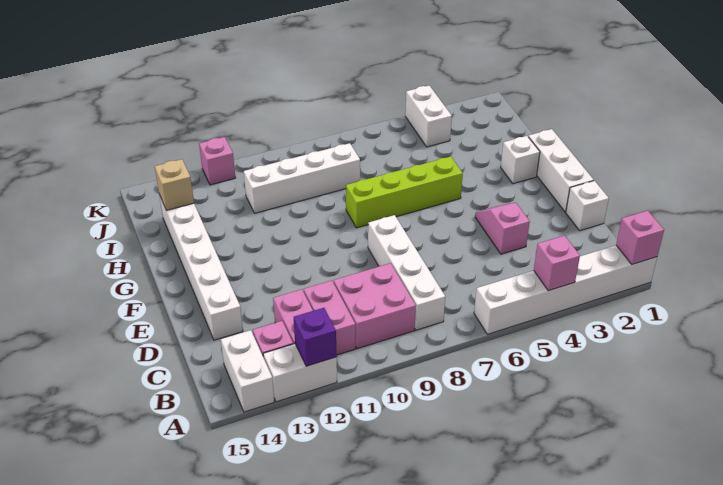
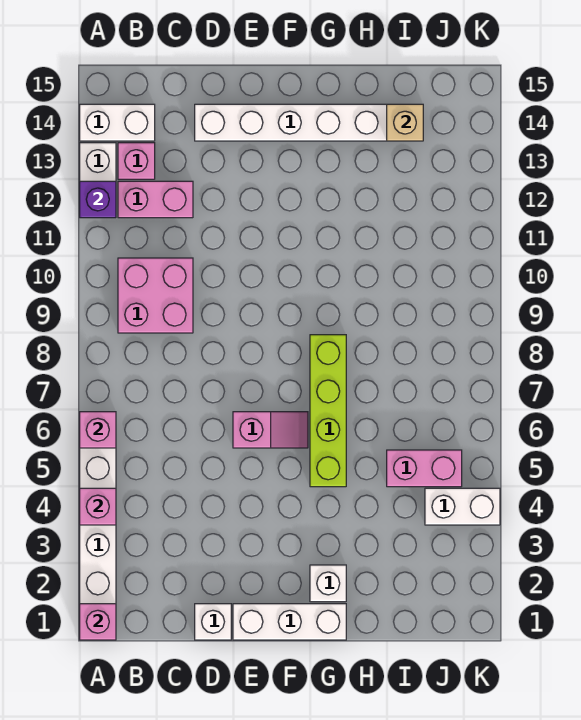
white brick B8:E8 level 1 -> none
pink brick B11:C11 level 1 -> pink brick I5:J5 level 1
pink slope D4:E4 level 1 top D -> pink slope E6:F6 level 1 top E
white brick I8:I11 level 1 -> none
pink brick K12 level 1 -> pink brick A6 level 2

